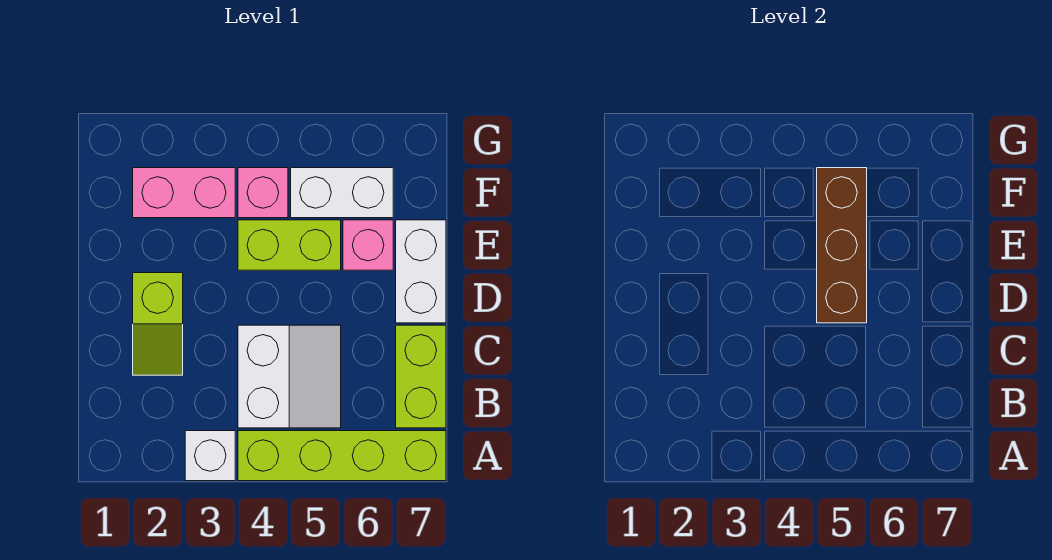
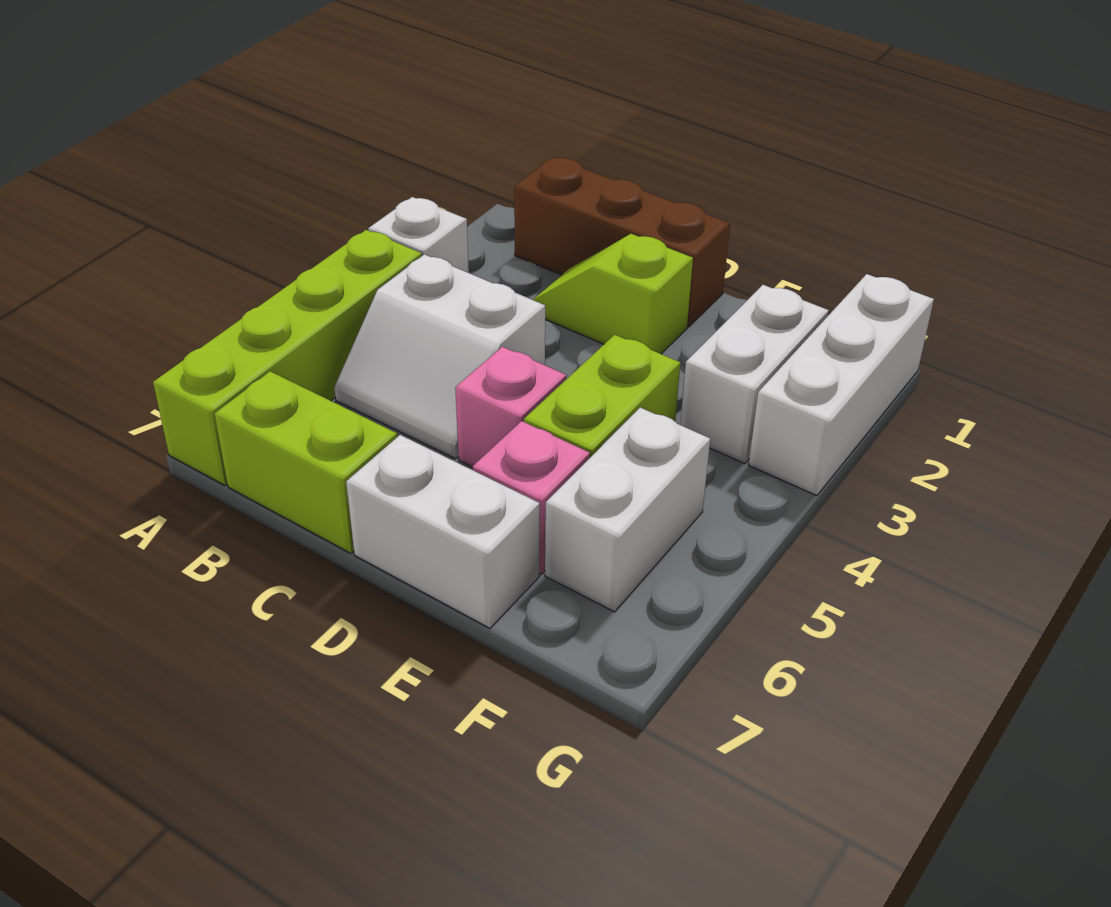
brown brick D5:F5 level 2 -> brown brick B1:D1 level 1
pink brick F2:F3 level 1 -> white brick F2:F3 level 1
pink brick F4 level 1 -> pink brick D5 level 1
none -> white brick G1:G3 level 1

